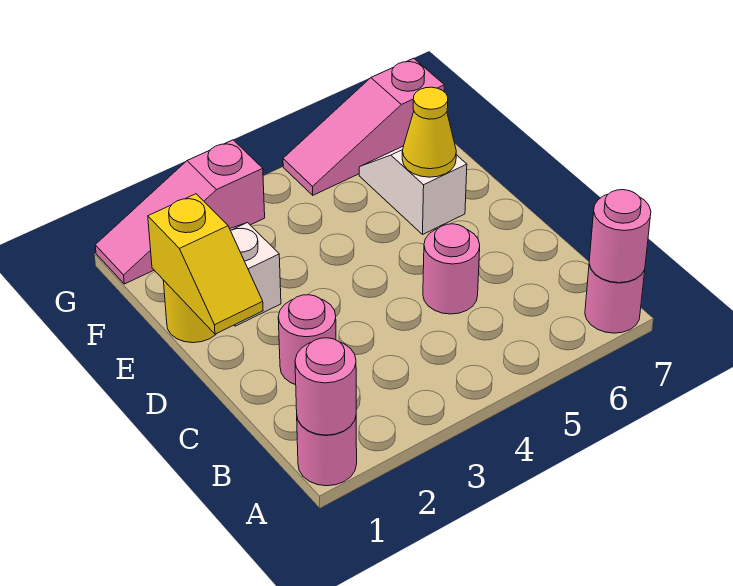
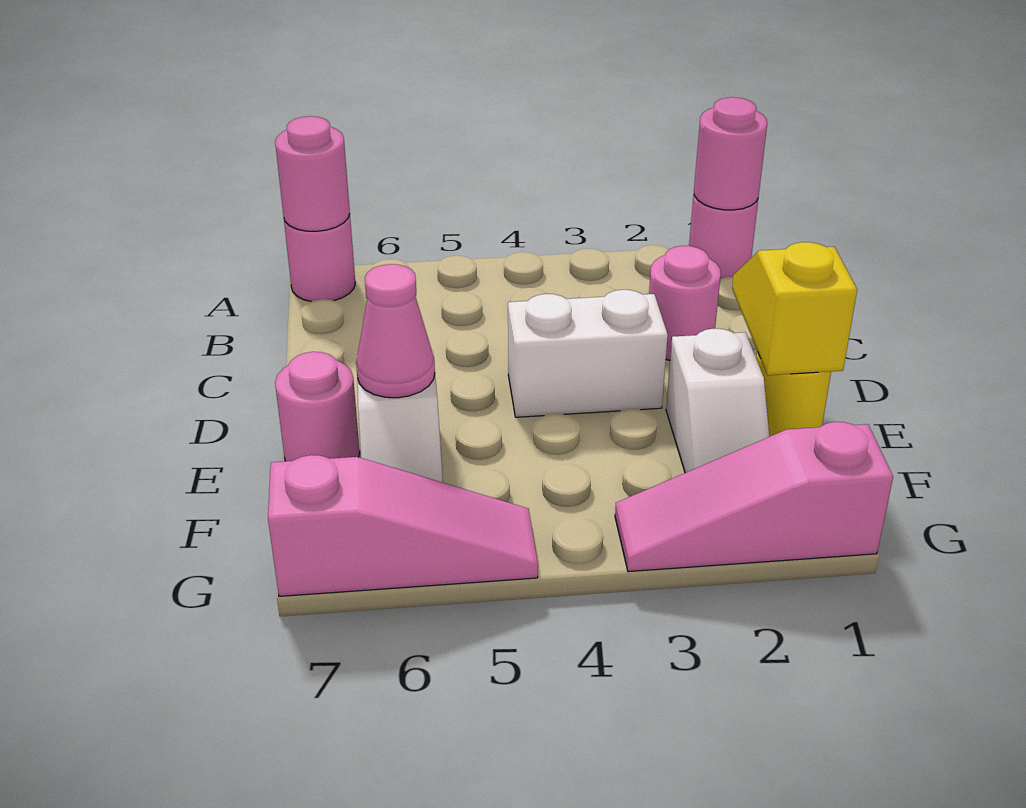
pink round brick C5 level 1 -> pink round brick E7 level 1
none -> white brick D3:D4 level 1
yellow cone E6 level 2 -> pink cone E6 level 2
pink slope G1:G3 level 1 top 3 -> pink slope G1:G3 level 1 top 1

